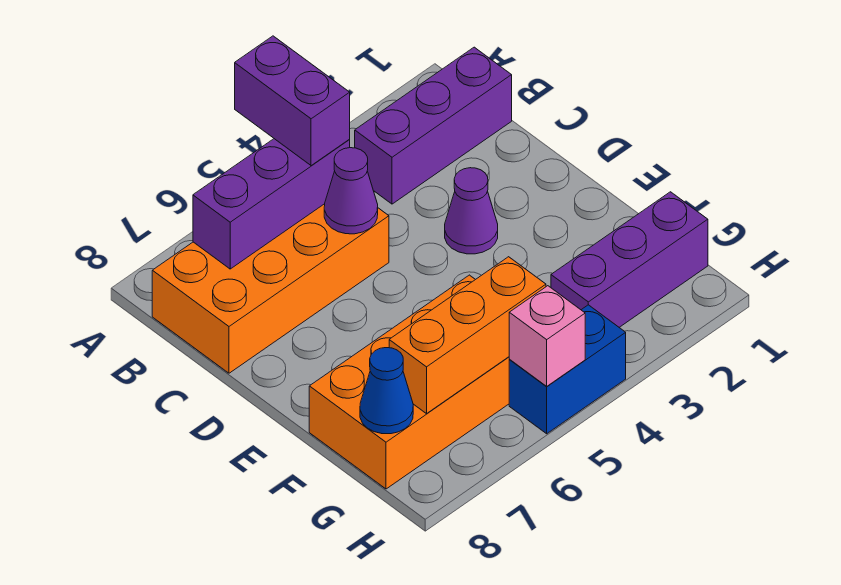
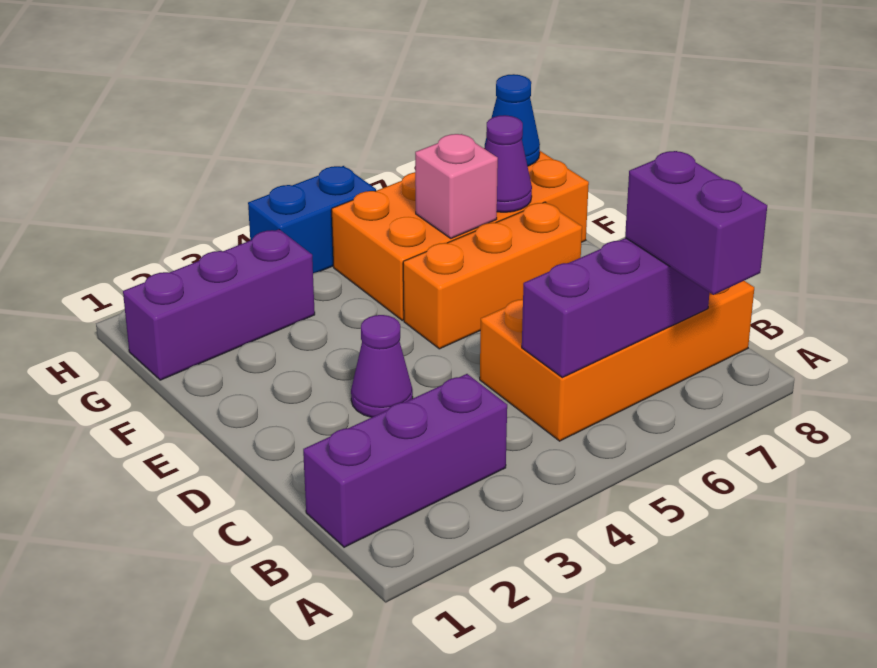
purple brick A5:B5 level 3 -> purple brick A7:B7 level 3
purple cone C5 level 2 -> purple cone F7 level 2
orange brick G5:G7 level 2 -> orange brick E5:E7 level 1
pink brick H5 level 2 -> pink brick F6 level 2

